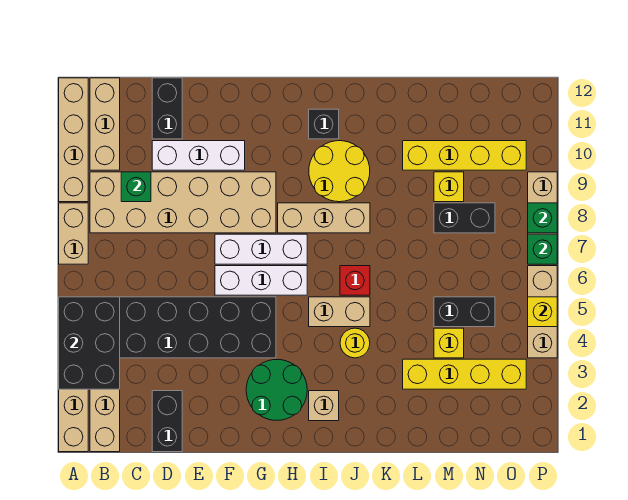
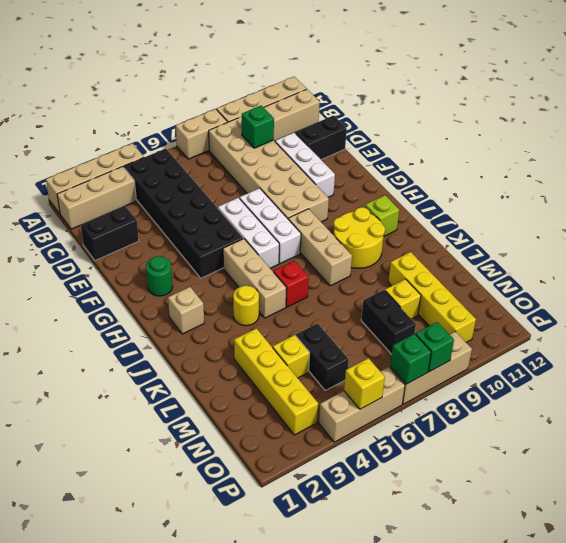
black brick A3:B5 level 2 -> none
green round brick G2:H3 level 1 -> green round brick G2 level 1
tan brick I5:J5 level 1 -> tan brick H5:J5 level 1
black brick I11 level 1 -> lime brick I11 level 1

